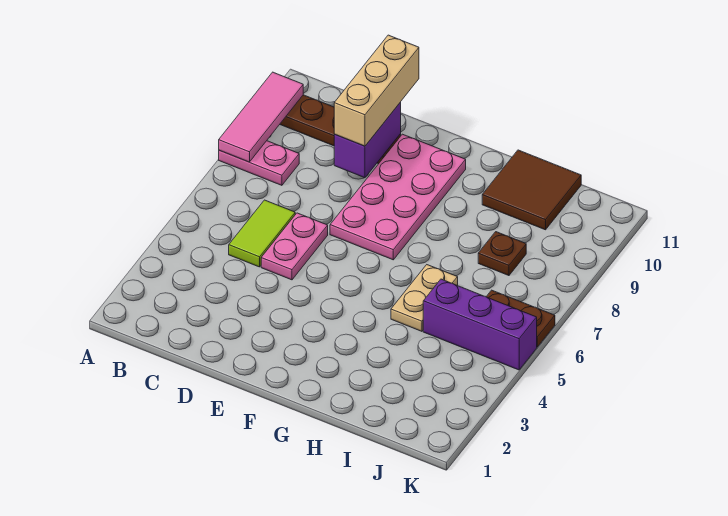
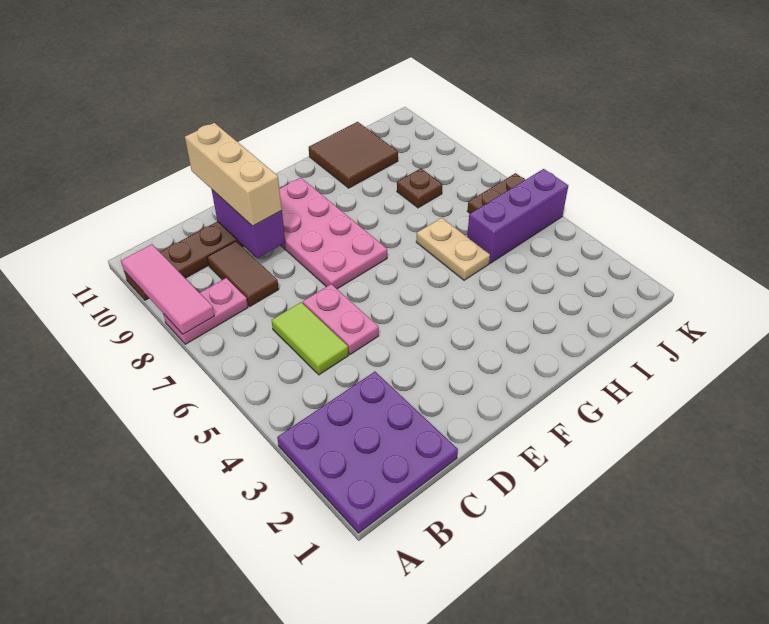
none -> purple plate A1:C3 level 1
none -> brown tile C8:C9 level 1

